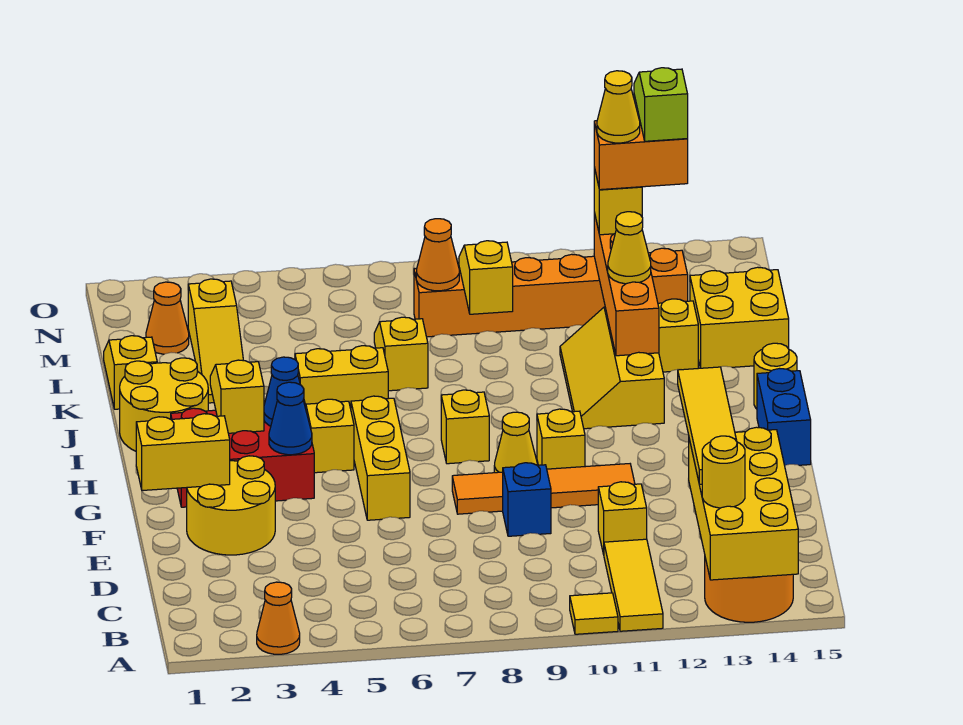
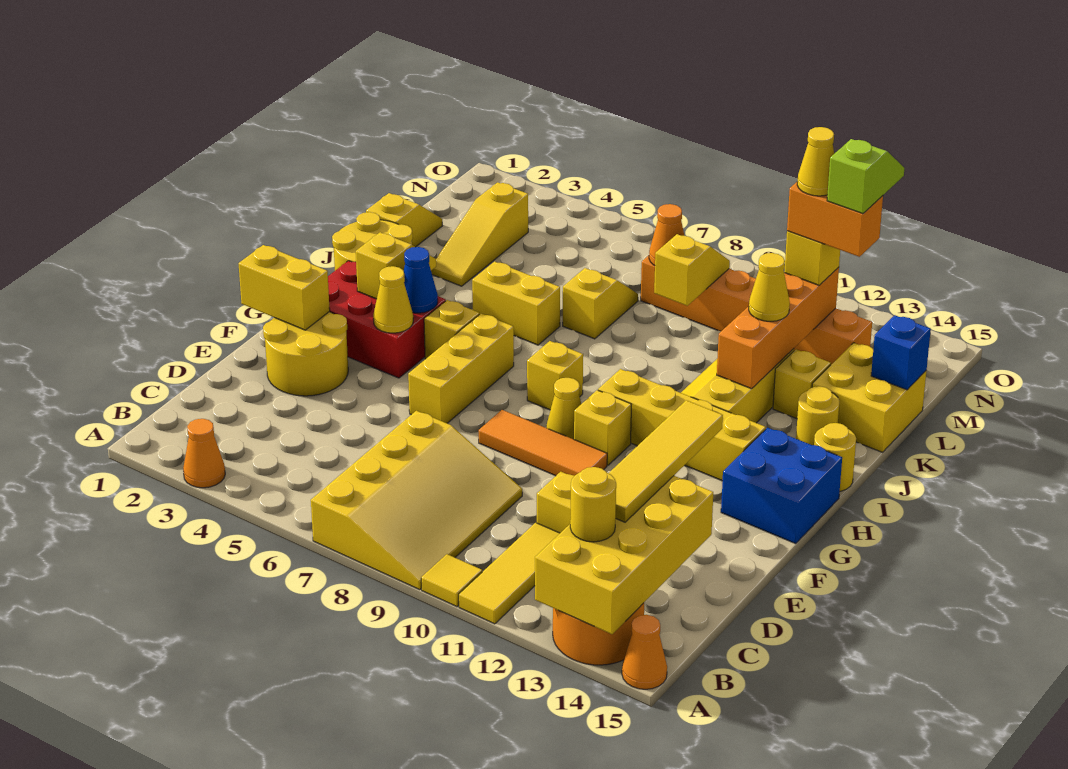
none -> yellow slope A7:D9 level 1 top 7
blue brick E9 level 1 -> blue brick L15 level 2
orange tile F8:F11 level 1 -> orange tile F8:F10 level 1
blue cone G4 level 2 -> yellow cone G4 level 2
blue brick G15:H15 level 1 -> blue brick G14:H15 level 1
none -> yellow brick H10:H13 level 1
none -> yellow round brick J14 level 1
orange cone M2 level 1 -> orange cone A15 level 1

